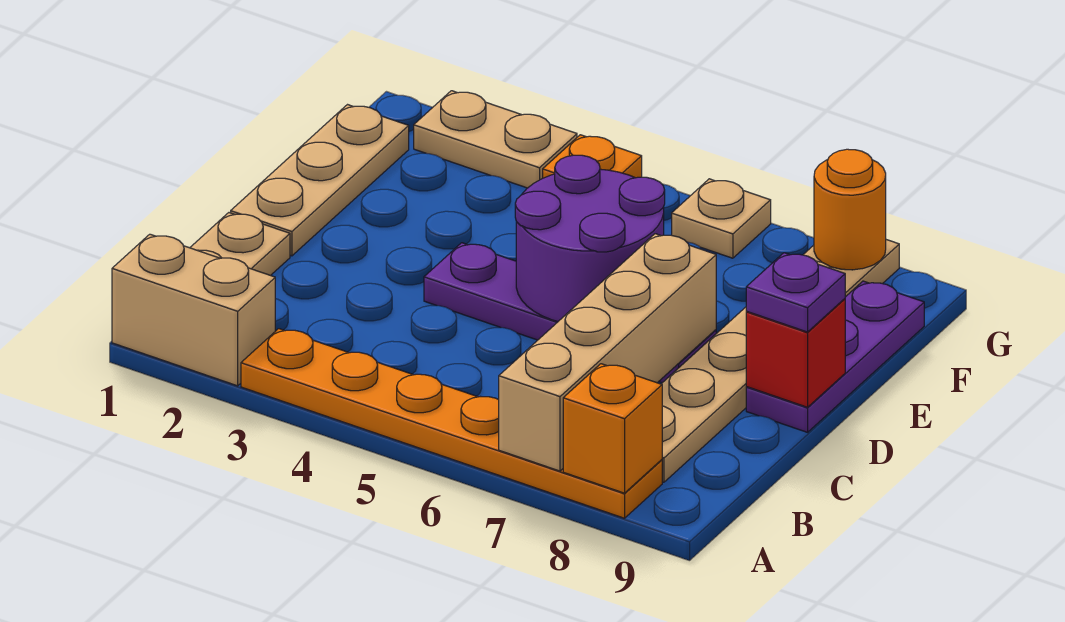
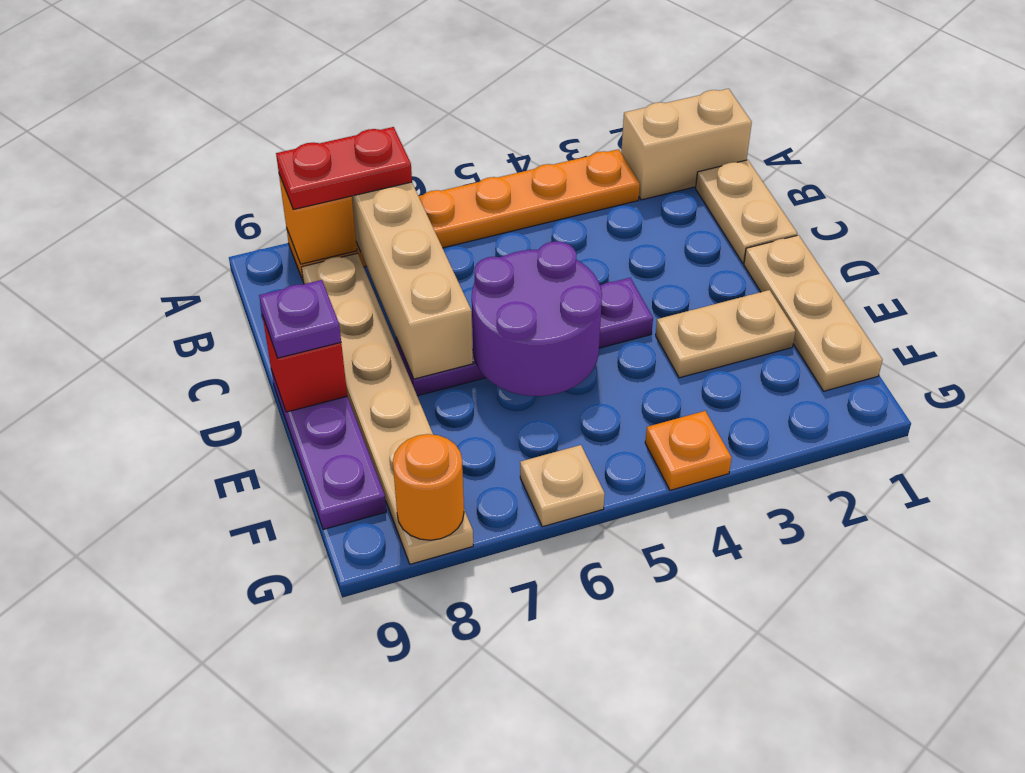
none -> red plate A7:A8 level 3
tan plate G2:G3 level 1 -> tan plate E2:E3 level 1

